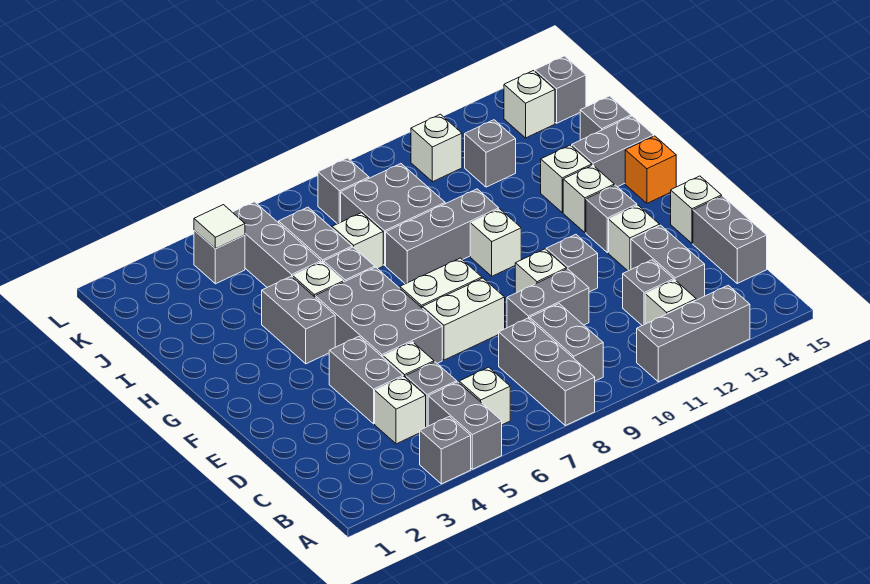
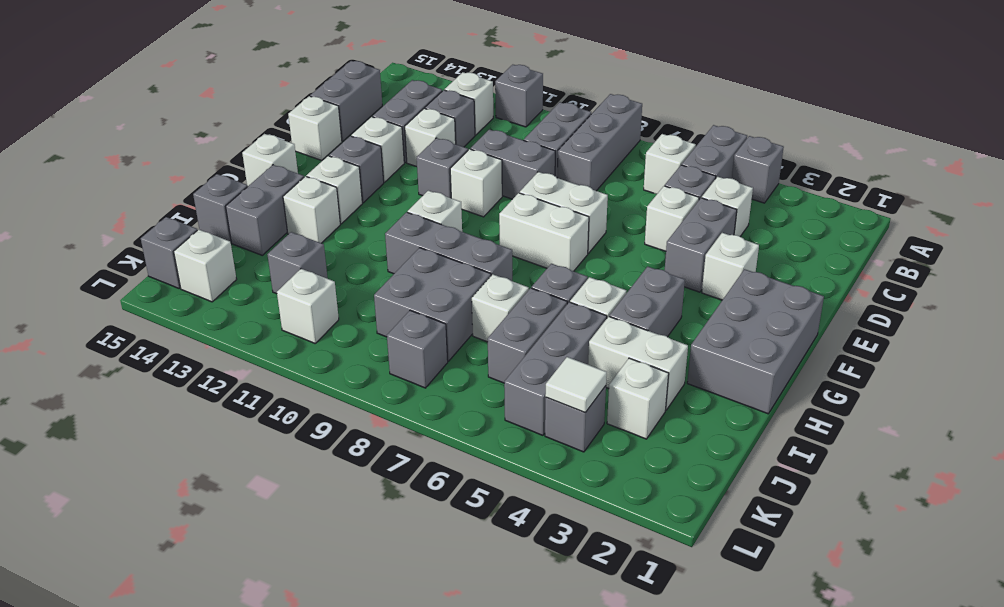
grey brick A11:A13 level 1 -> grey brick A11 level 1
none -> white brick D12 level 1
none -> white brick E3 level 1
grey brick E5:G6 level 1 -> grey brick F1:H2 level 1
orange brick G15 level 1 -> white brick G15 level 1
grey brick H14:H15 level 1 -> grey brick H14:I14 level 1
none -> white brick I3:I4 level 1
none -> white brick J3 level 1

